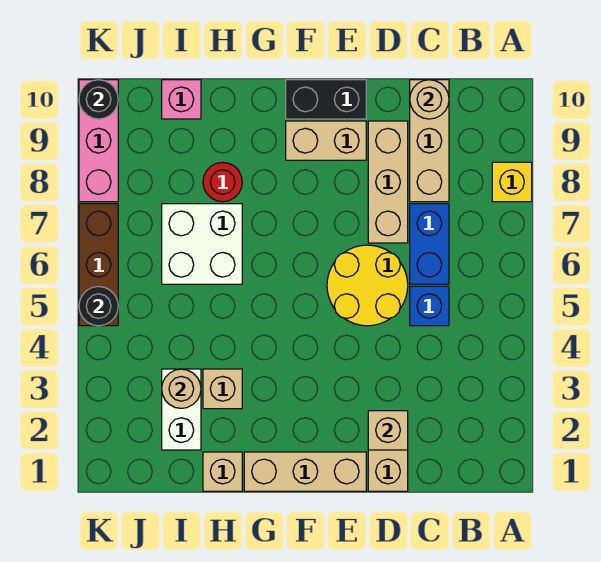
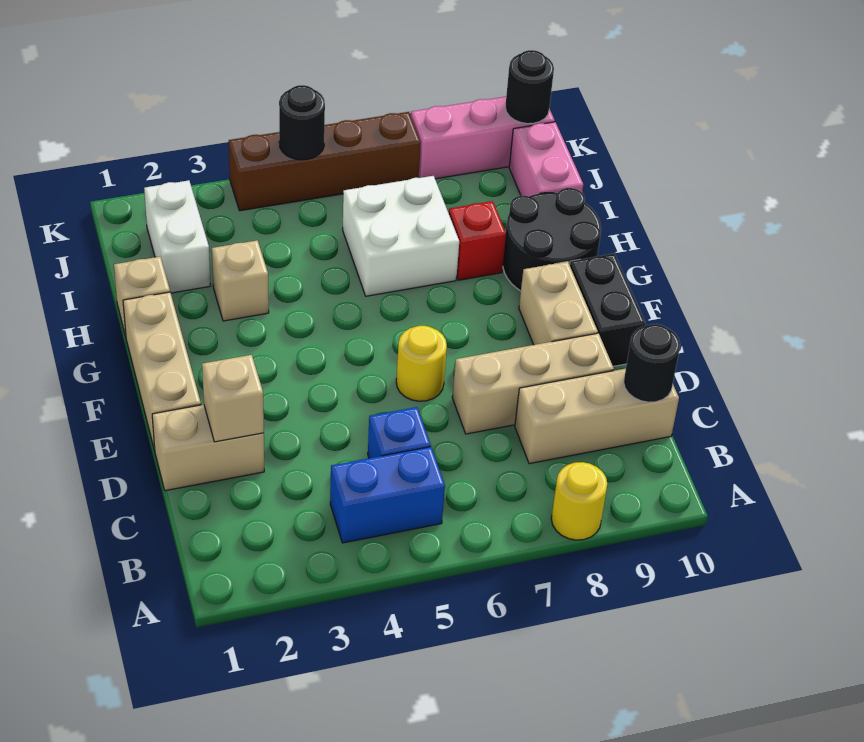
yellow brick A8 level 1 -> yellow round brick A8 level 1
blue brick C6:C7 level 1 -> blue brick B4:B5 level 1
tan round brick C10 level 2 -> black round brick C10 level 2
yellow round brick D5:E6 level 1 -> yellow round brick E6 level 1
none -> black round brick G9:H10 level 1
red round brick H8 level 1 -> red brick H8 level 1
white brick I2:I3 level 1 -> white brick I2:J2 level 1
tan round brick I3 level 2 -> none
pink brick I10 level 1 -> pink brick I10:J10 level 1
brown brick K5:K7 level 1 -> brown brick K4:K7 level 1

